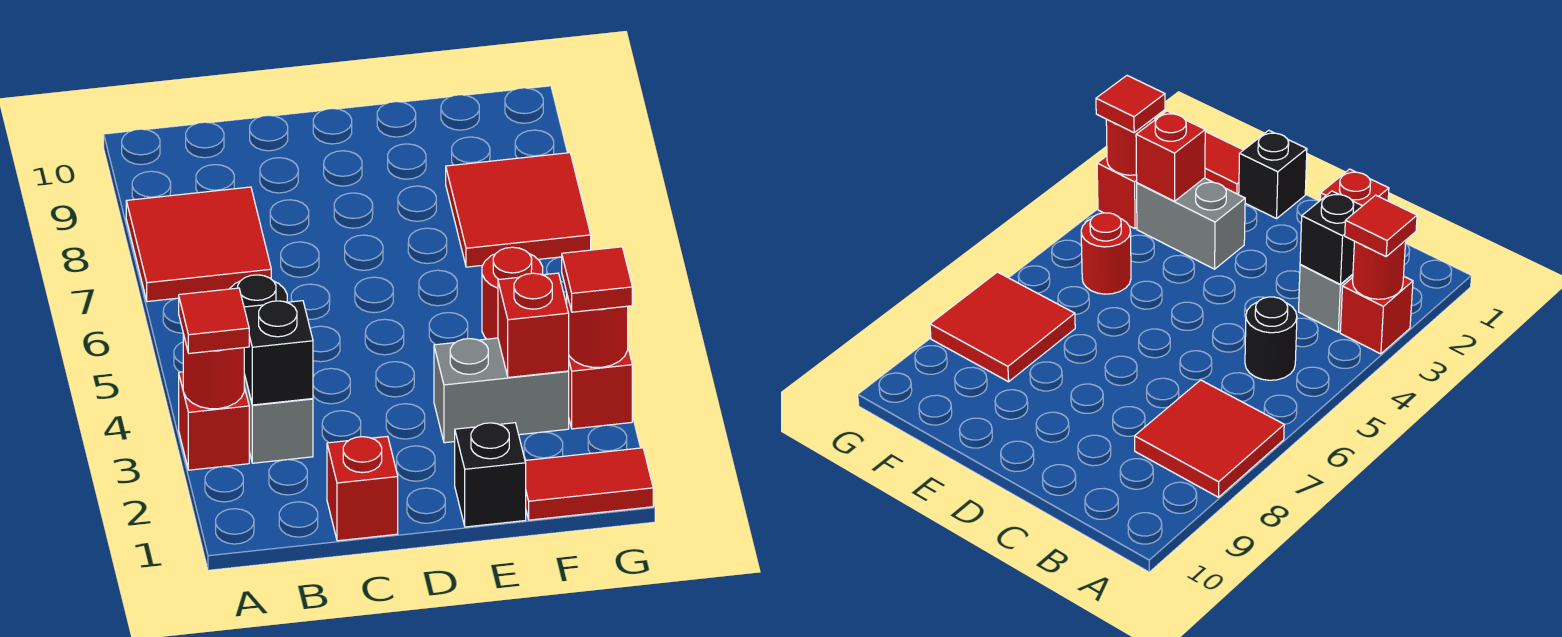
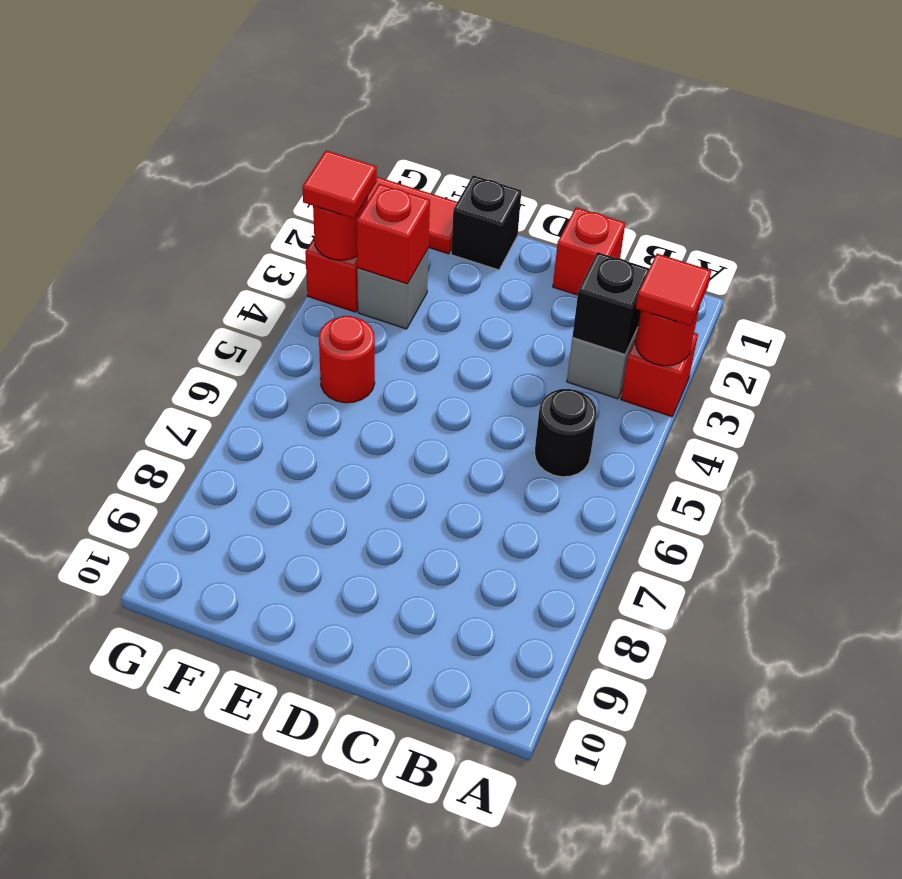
red tile A7:B8 level 1 -> none
grey brick E3:F3 level 1 -> grey brick F3 level 1
red tile F7:G8 level 1 -> none

